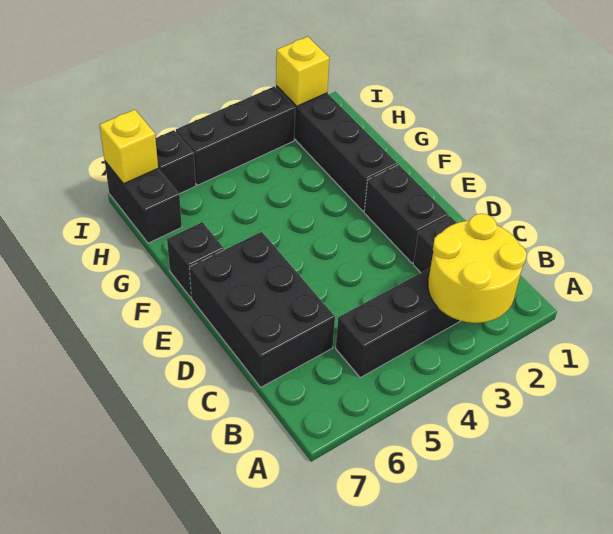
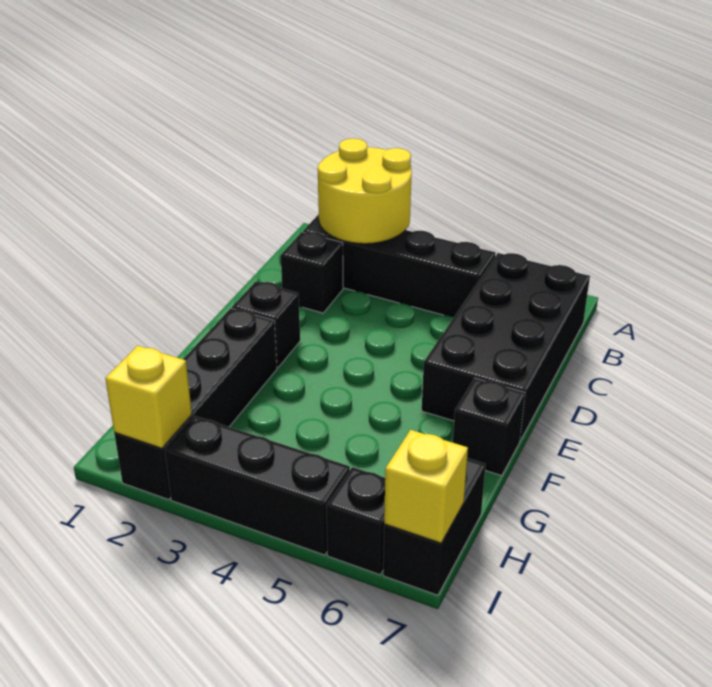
black brick C6:E7 level 1 -> black brick B6:E7 level 1
black brick D2:E2 level 1 -> black brick E2 level 1

